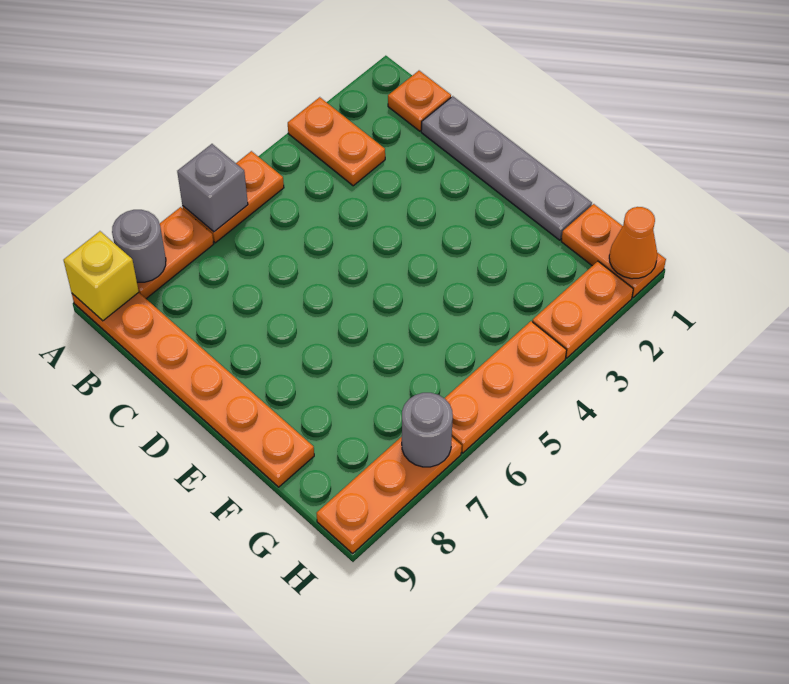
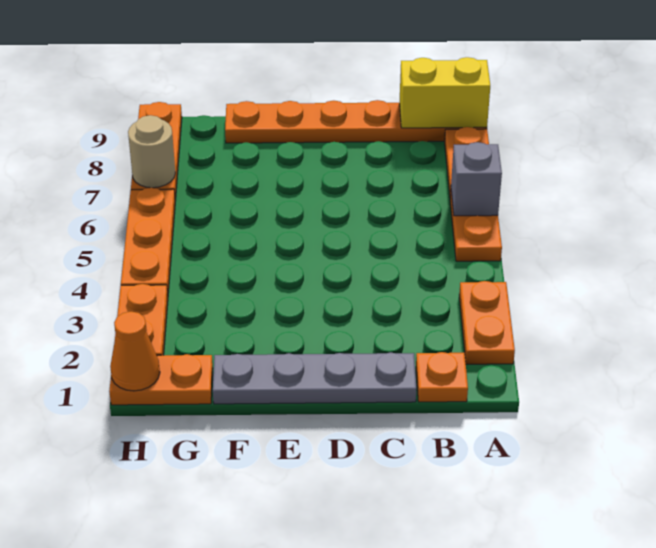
orange plate A3:B3 level 1 -> orange plate A2:A3 level 1
grey round brick A8 level 2 -> none
yellow brick A9 level 2 -> yellow brick A9:B9 level 2
grey round brick H7 level 2 -> tan round brick H7 level 2

